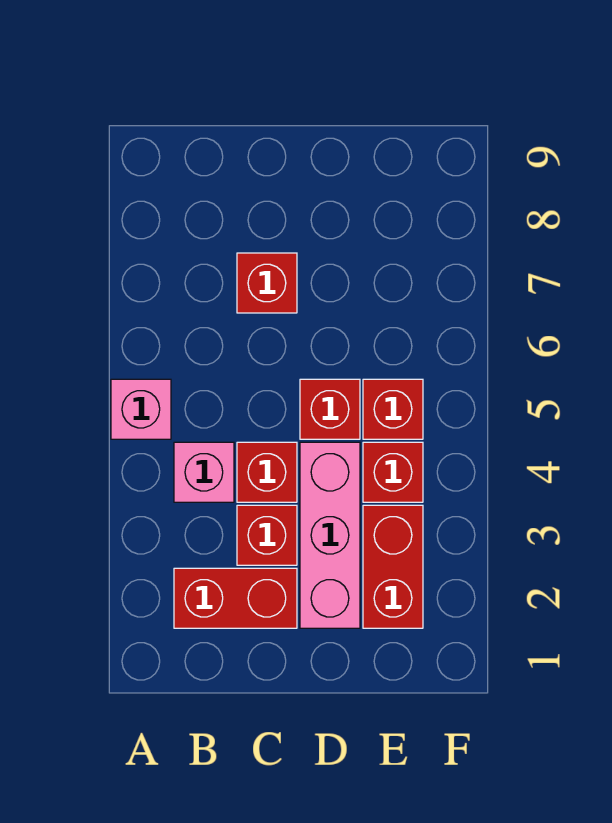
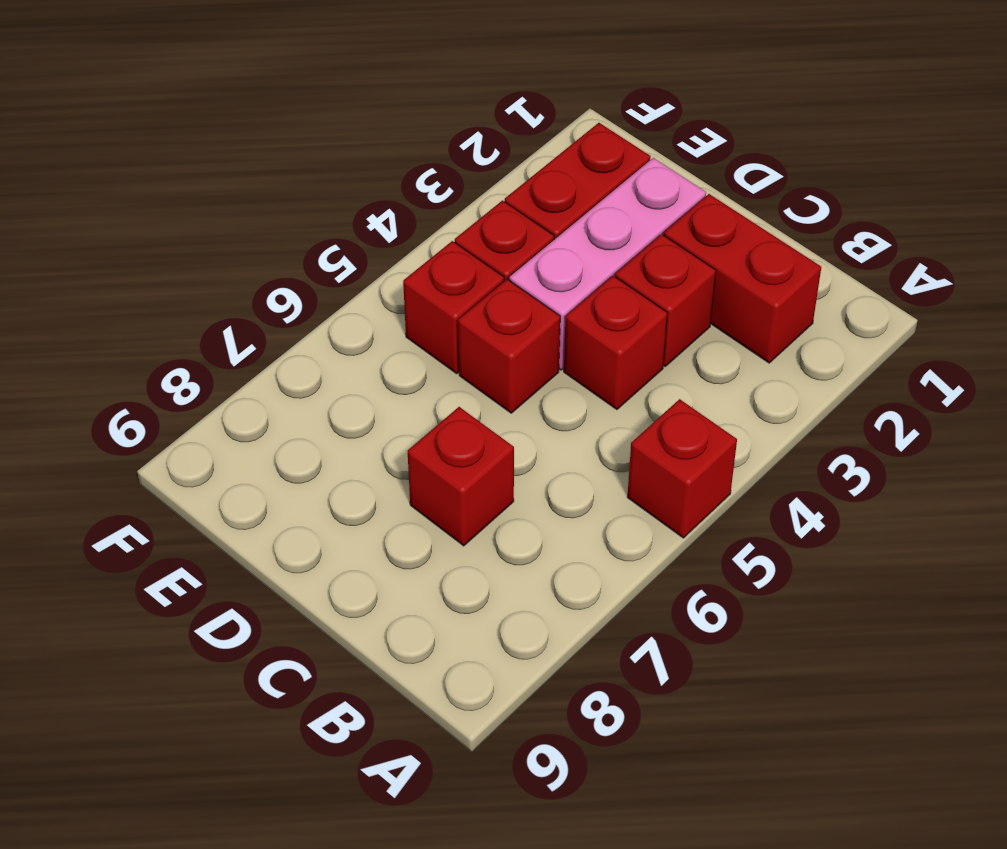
pink brick A5 level 1 -> red brick A5 level 1
pink brick B4 level 1 -> none

